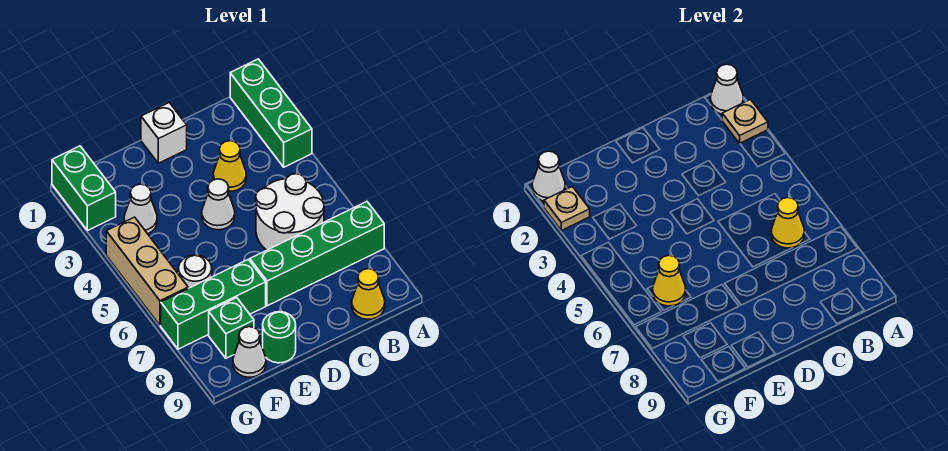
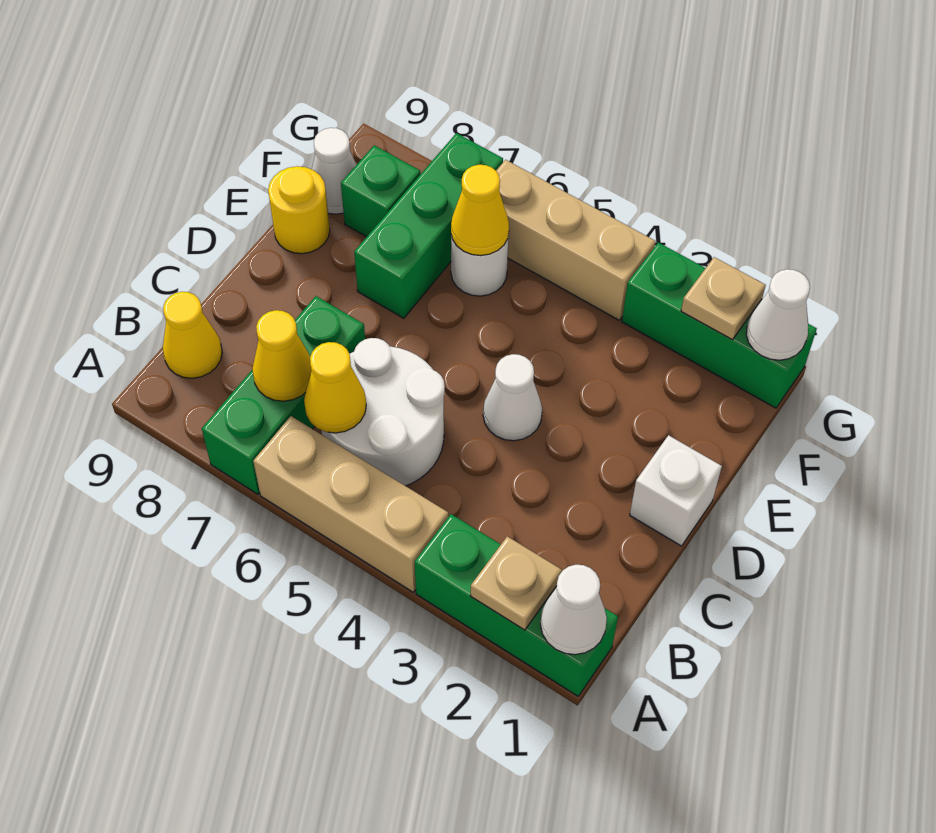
none -> tan brick A4:A6 level 1
green brick A7:D7 level 1 -> green brick A7:C7 level 1
yellow cone C3 level 1 -> yellow cone B7 level 2
green round brick E9 level 1 -> yellow round brick E9 level 1
white cone F3 level 1 -> none
green brick G1:G2 level 1 -> green brick G1:G3 level 1

